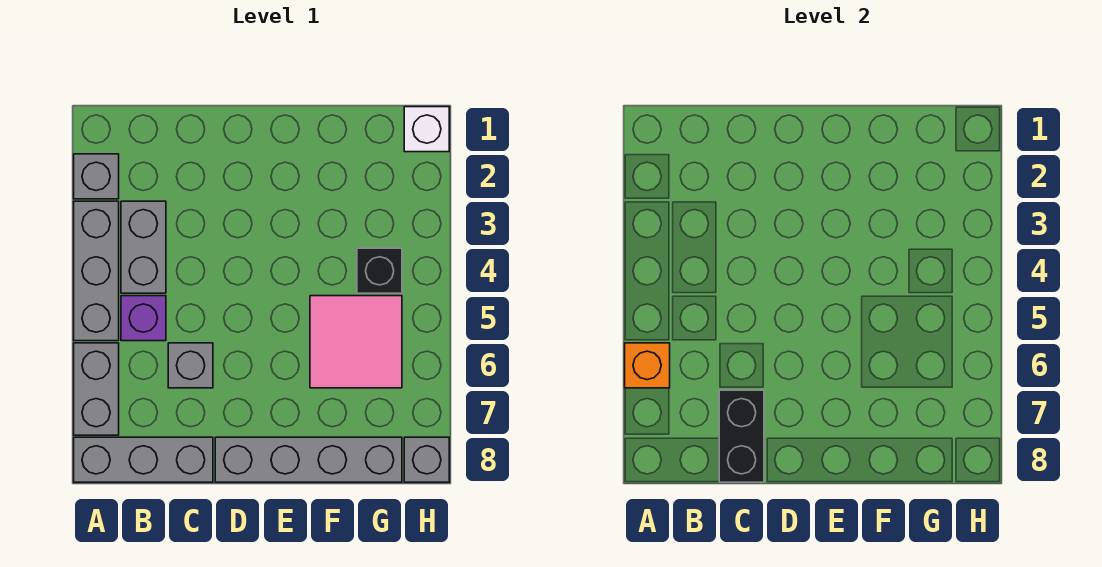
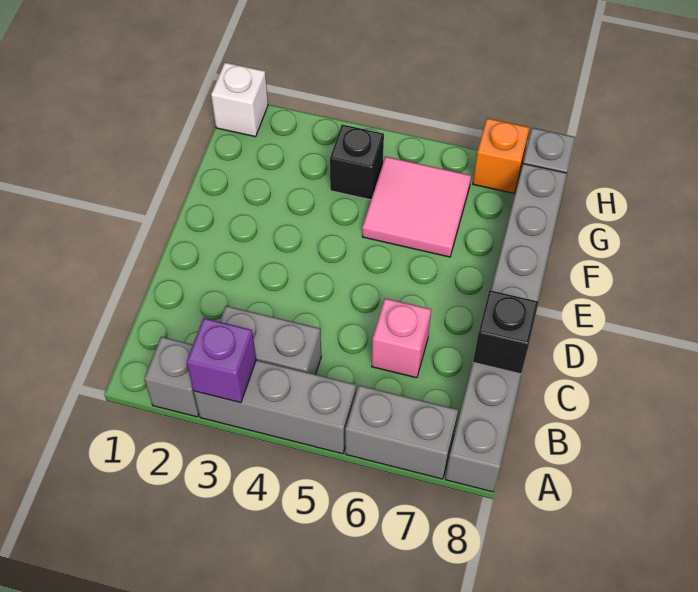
orange brick A6 level 2 -> orange brick H7 level 1
purple brick B5 level 1 -> purple brick A3 level 2
grey brick C6 level 1 -> pink brick C6 level 1
black brick C7:C8 level 2 -> black brick C8 level 2

